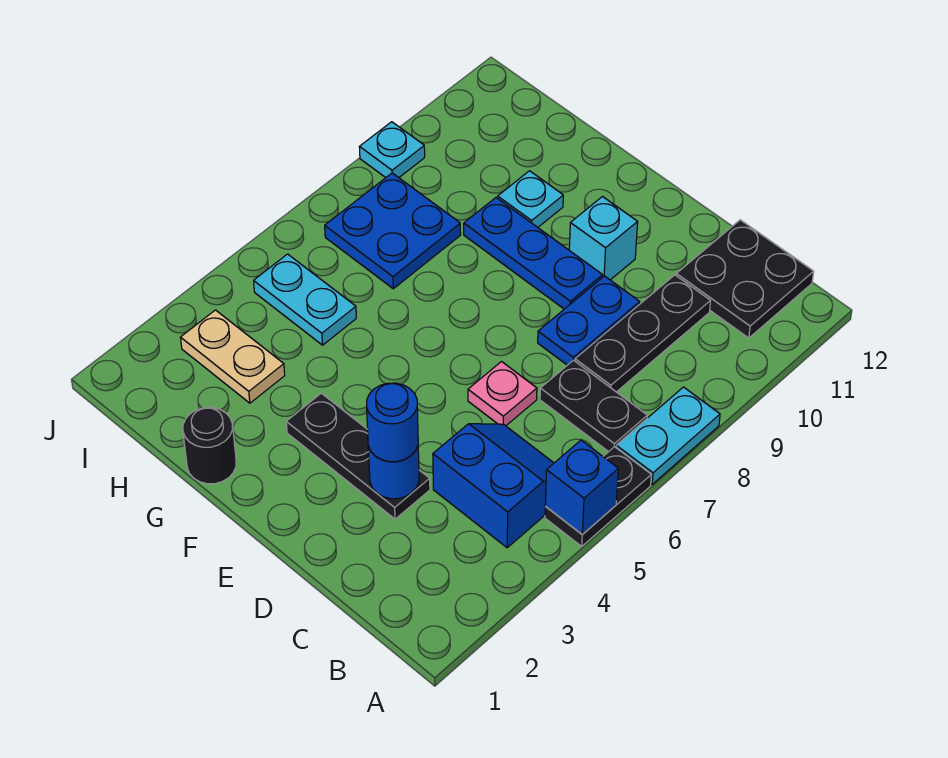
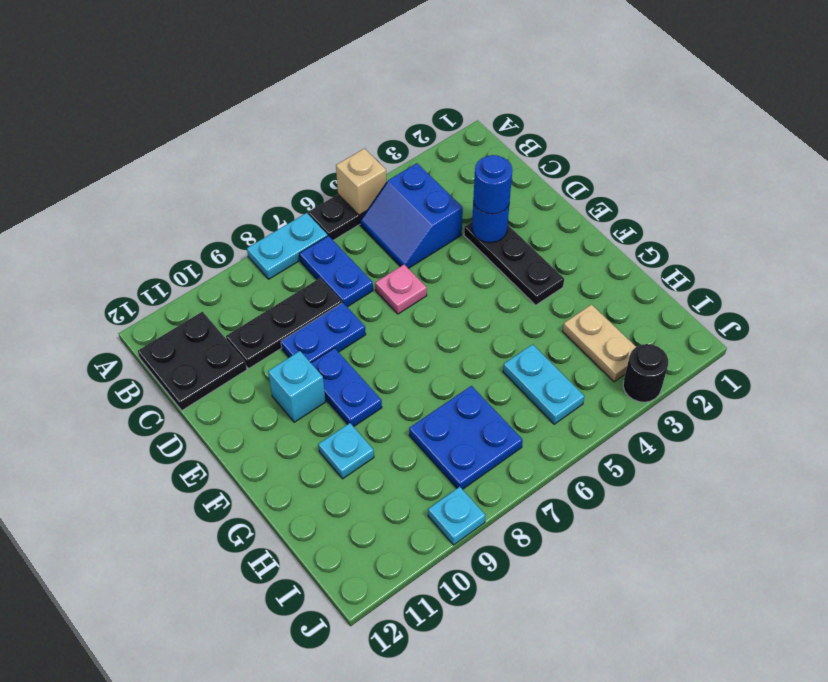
blue brick A5 level 2 -> tan brick A5 level 2
black plate B7:C7 level 1 -> blue plate B7:C7 level 1
blue plate E9:G9 level 1 -> blue plate E9:F9 level 1
black round brick G1 level 1 -> black round brick J3 level 1

